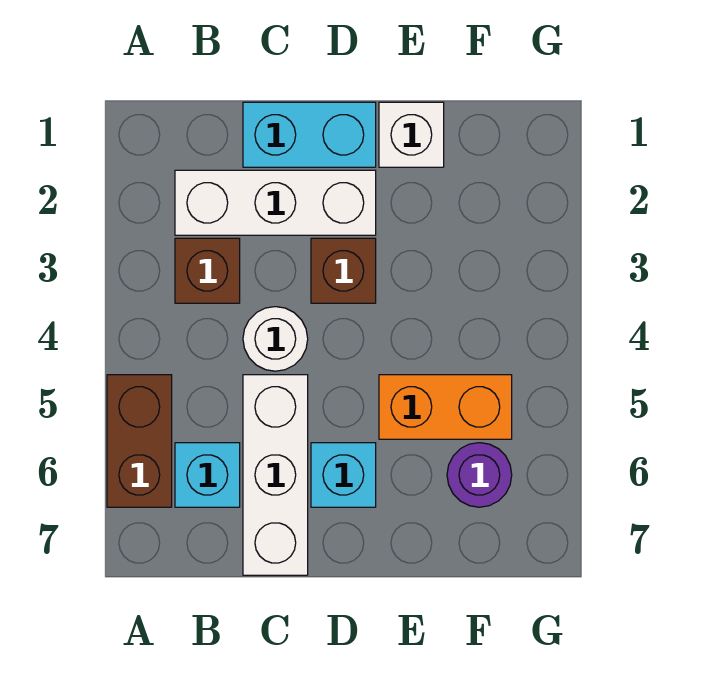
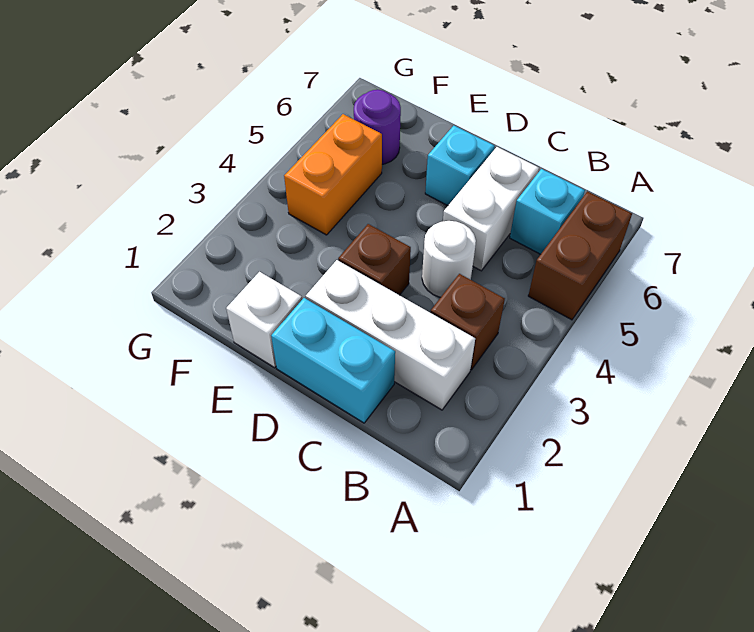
white brick C5:C7 level 1 -> white brick C5:C6 level 1
orange brick E5:F5 level 1 -> orange brick F4:F5 level 1

